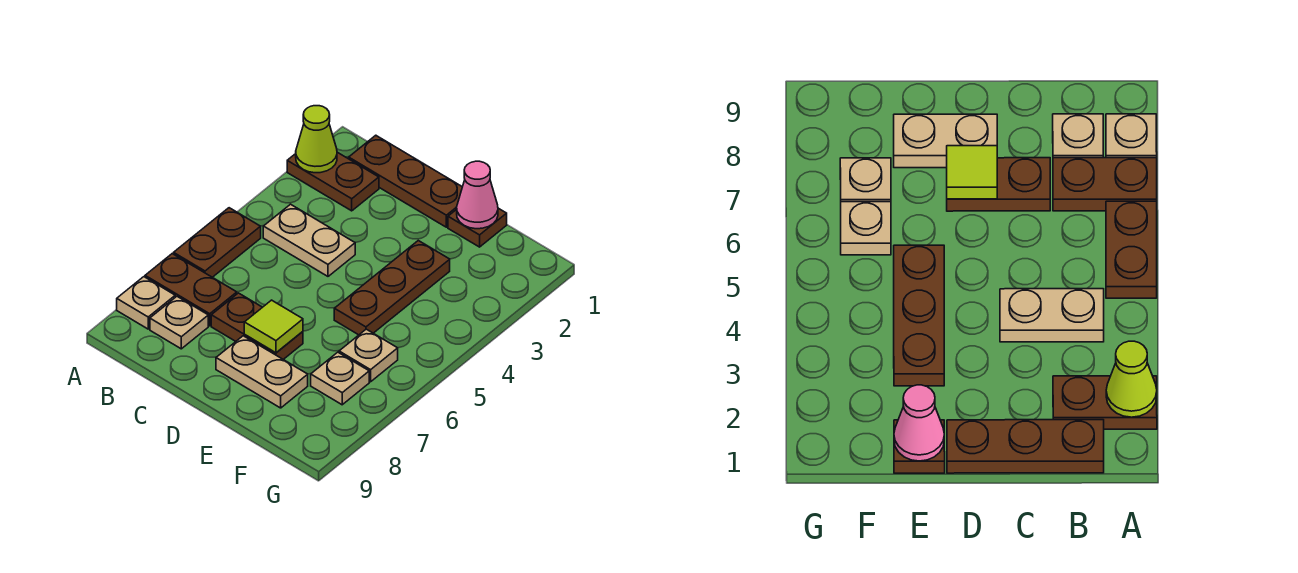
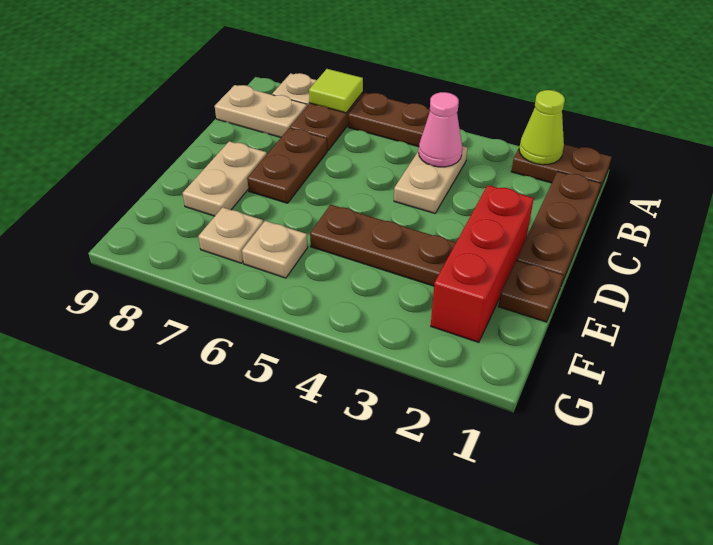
brown plate A2:B2 level 1 -> brown plate A1:A2 level 1
tan plate B8 level 1 -> tan plate B8:B9 level 1
none -> red brick D2:F2 level 1
lime tile D7 level 2 -> lime tile A7 level 2
pink cone E1 level 2 -> pink cone B4 level 2

